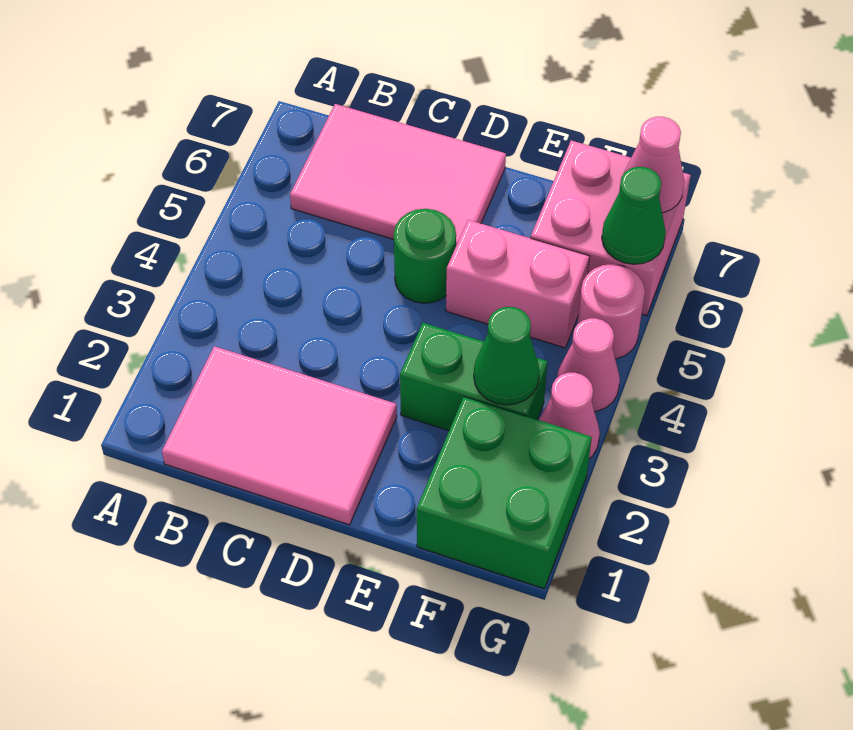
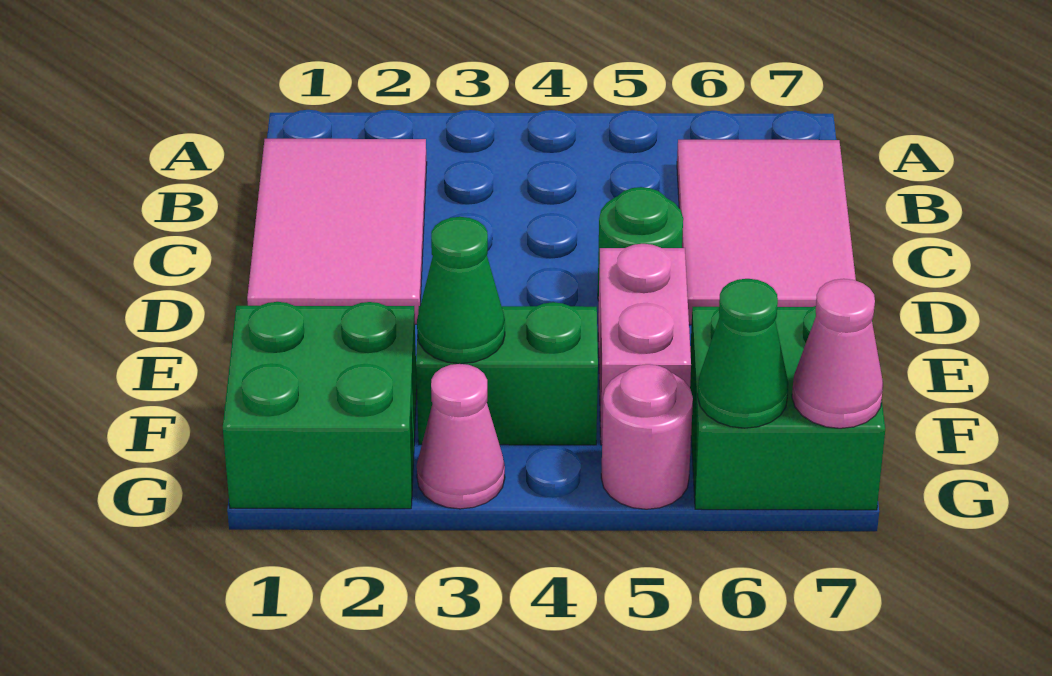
green brick E3:F3 level 1 -> green brick F3:F4 level 1
pink brick F6:G7 level 1 -> green brick F6:G7 level 1
pink cone G4 level 1 -> none

